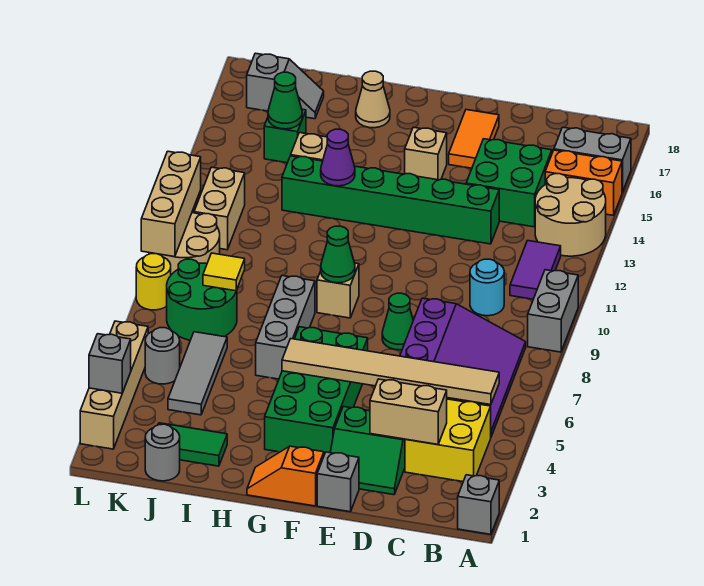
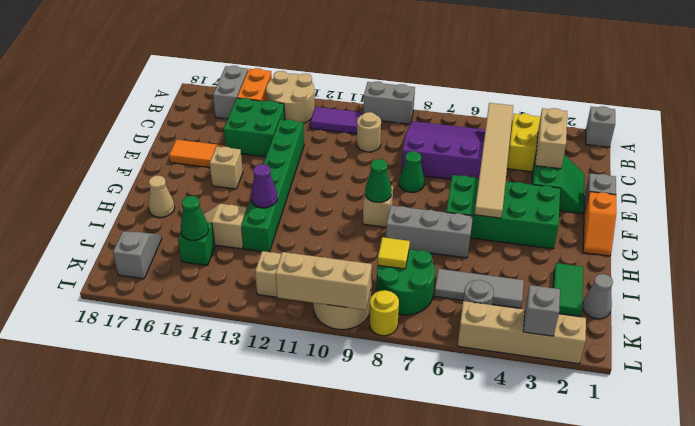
cyan round brick C10 level 1 -> tan round brick C10 level 1
grey round brick J1 level 1 -> grey cone J1 level 1

